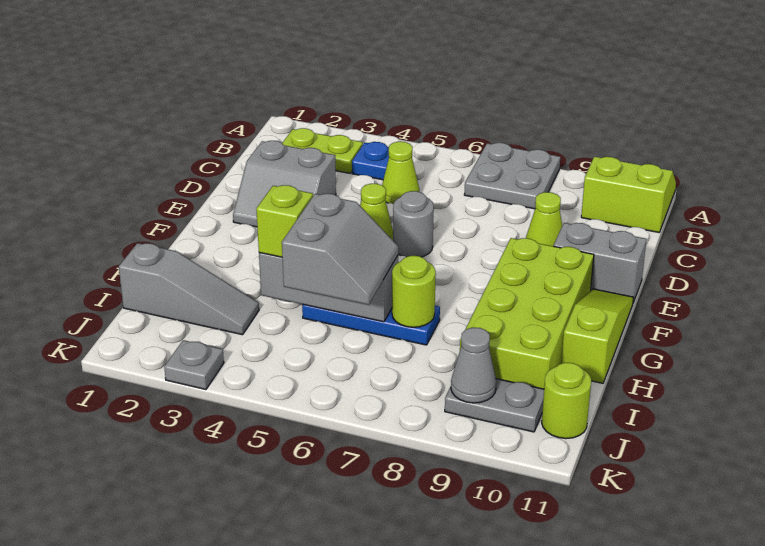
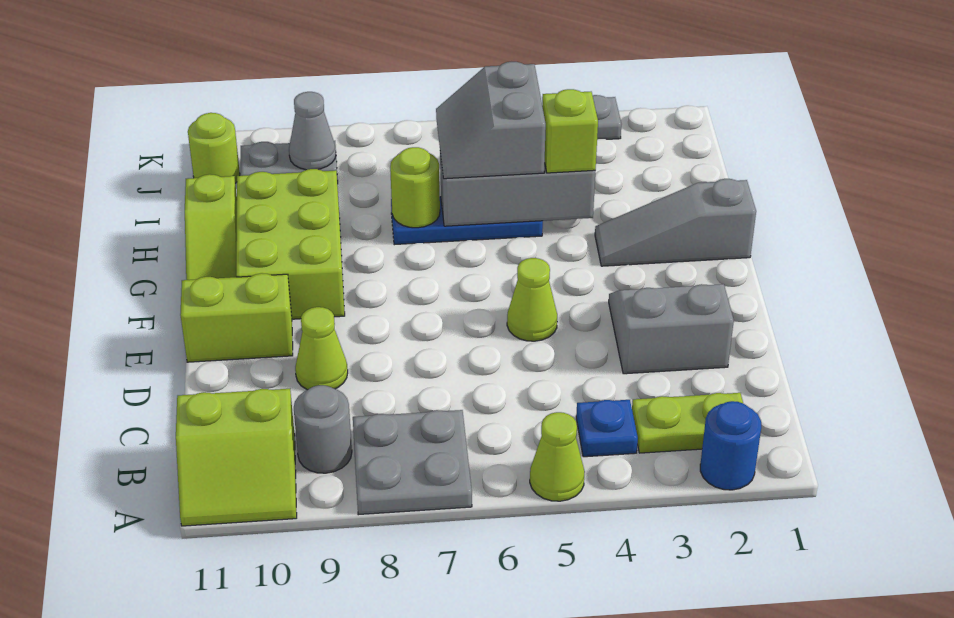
none -> blue round brick A2 level 1
lime cone C5 level 1 -> lime cone A5 level 1
grey round brick E6 level 1 -> grey round brick B9 level 1
grey brick E10:E11 level 1 -> lime brick E10:E11 level 1
lime brick F9:I10 level 1 -> lime brick F9:H10 level 1
grey slope I1:I3 level 1 top 1 -> grey slope G1:G3 level 1 top 1

